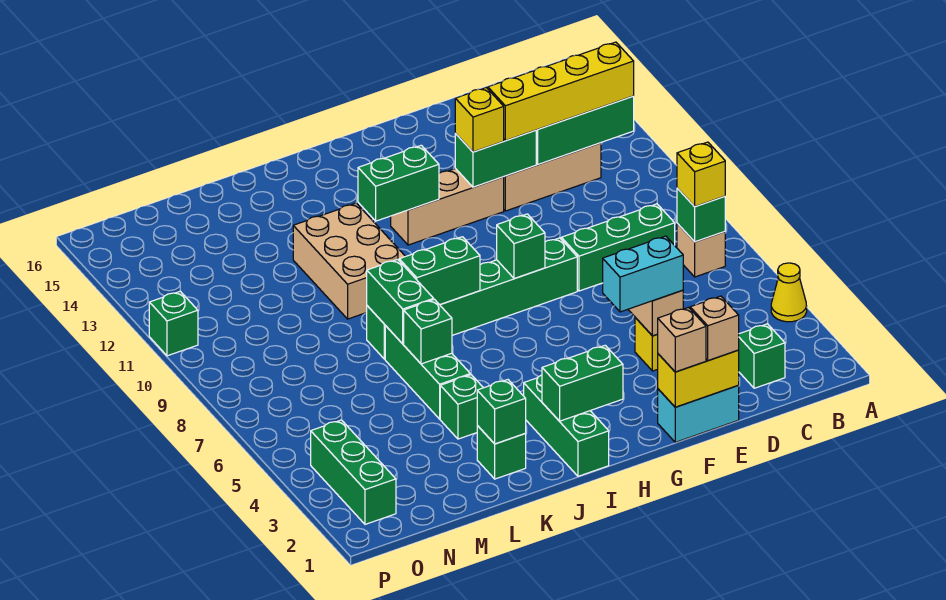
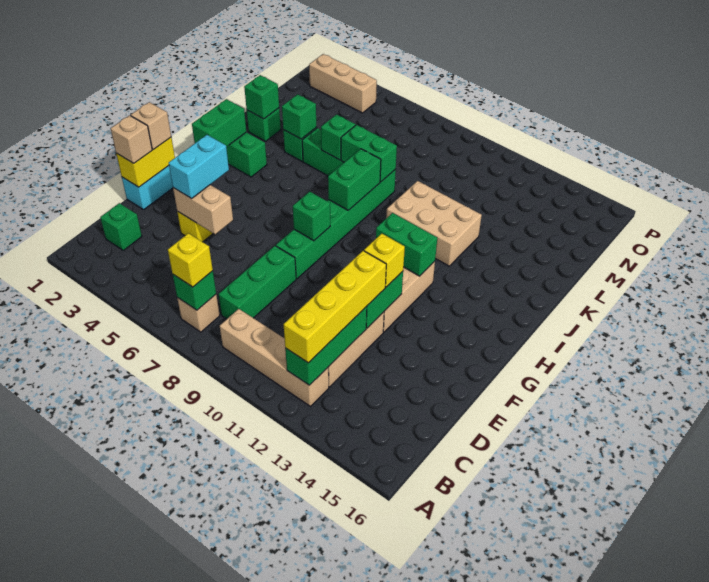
yellow cone A4 level 1 -> none
none -> tan brick B9:B12 level 1
green brick H12:I12 level 2 -> green brick H11:H12 level 2
green brick O2:O4 level 1 -> tan brick O2:O4 level 1
green brick P11 level 1 -> green brick K4 level 2

